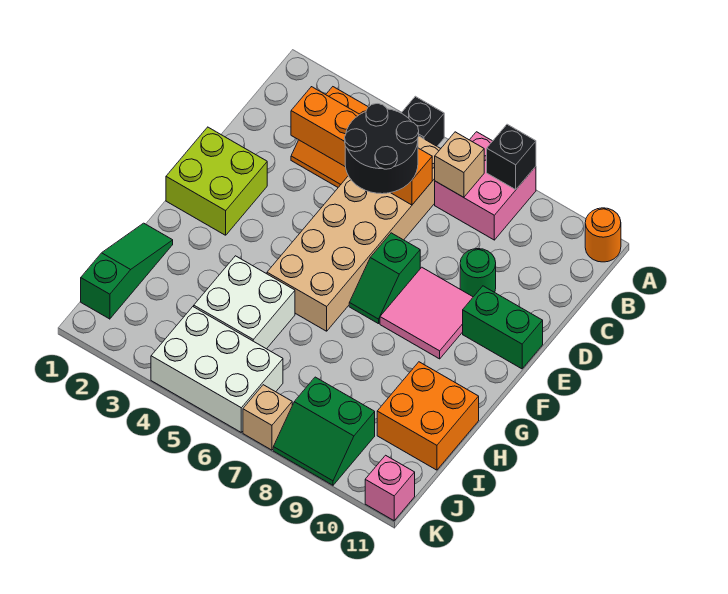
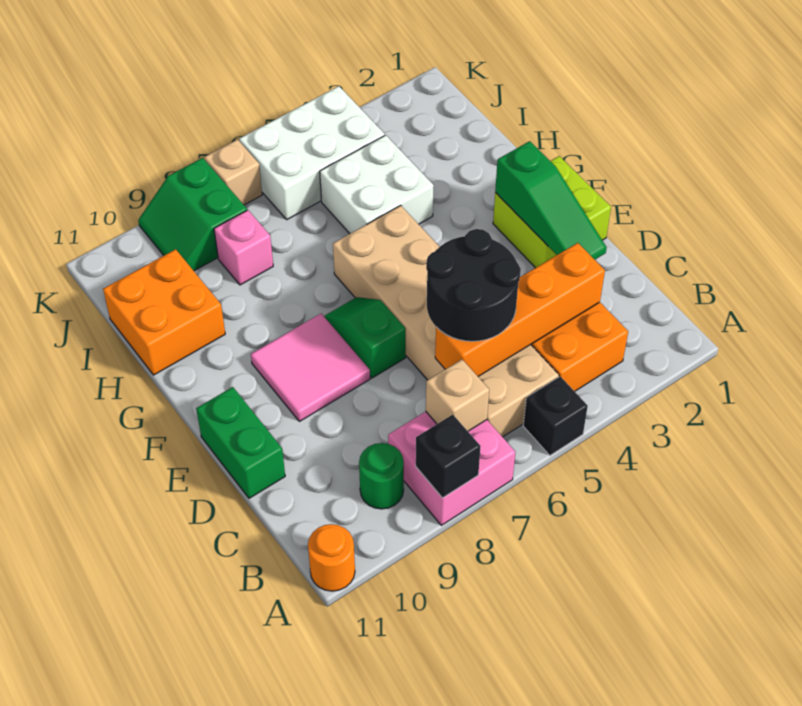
green round brick D9 level 1 -> green round brick B9 level 1
green brick E10:E11 level 1 -> green brick D11:E11 level 1
green slope H1:J1 level 1 top J -> green slope D2:F2 level 2 top F
green slope J8:K9 level 1 top J -> green slope J8:K9 level 1 top 8
pink brick K11 level 1 -> pink brick I8 level 1

